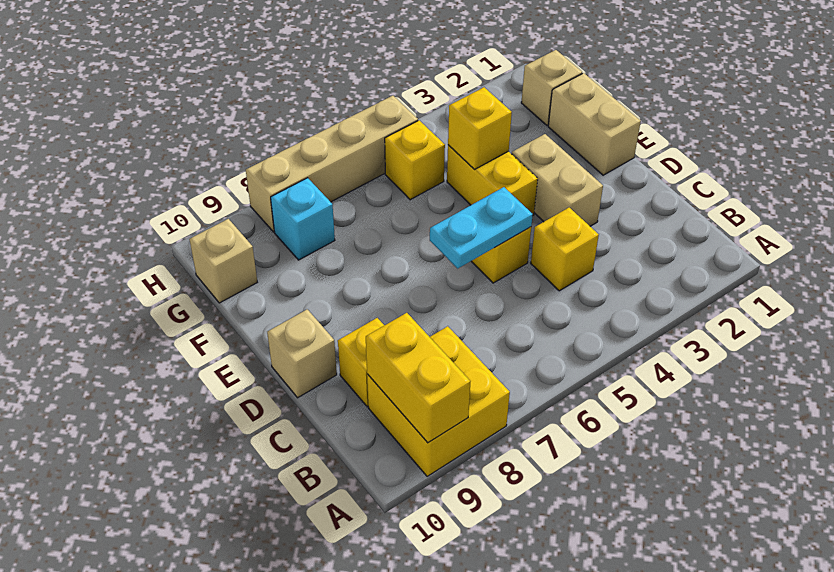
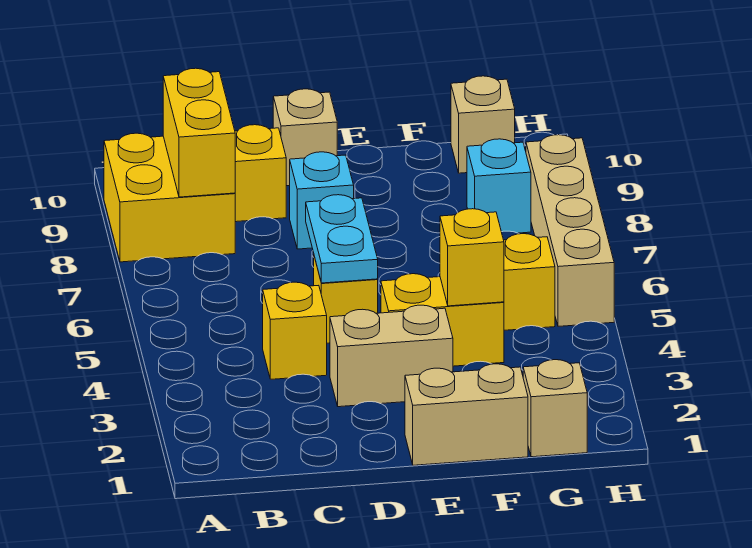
yellow brick A9:B9 level 2 -> yellow brick B8:B9 level 2
none -> cyan brick D8 level 1

